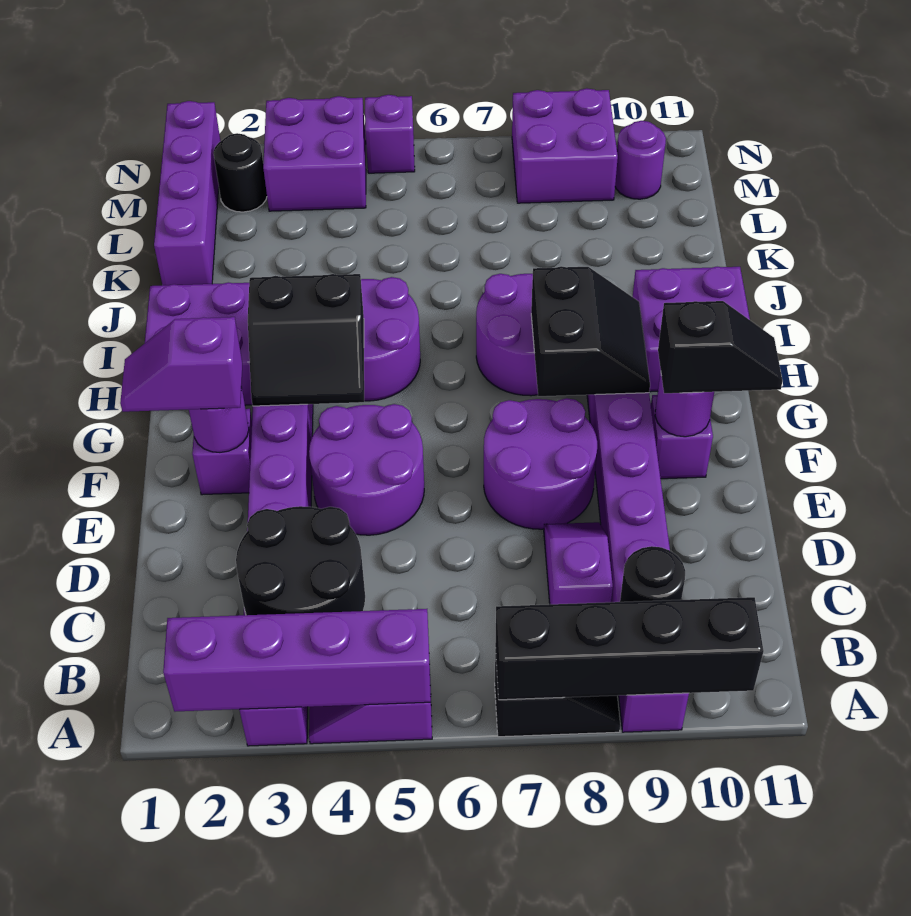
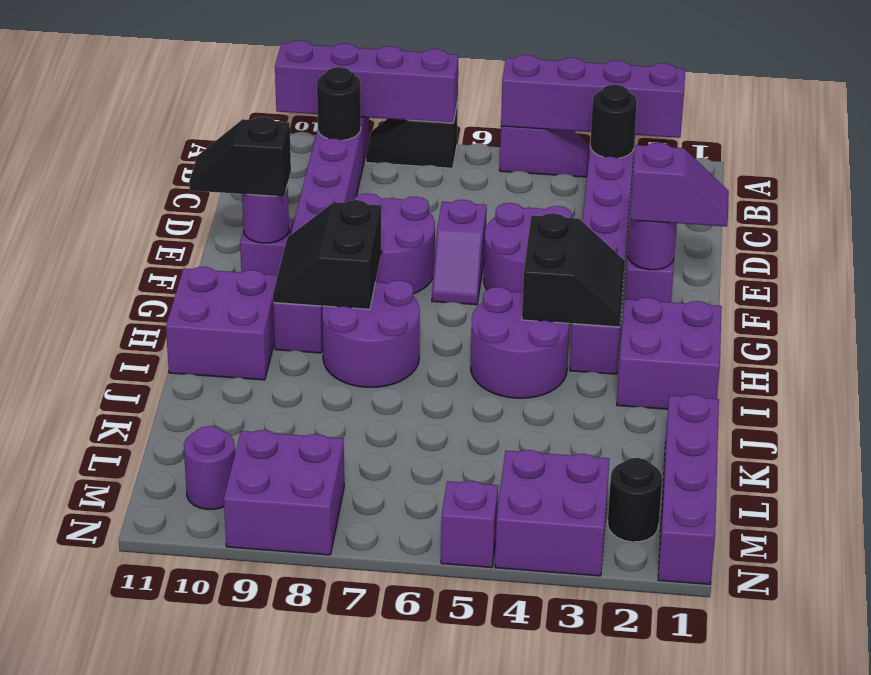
black brick A7:A10 level 2 -> purple brick A7:A10 level 2
black round brick B3:C4 level 2 -> black round brick B3 level 2
purple slope C8:D8 level 1 top C -> purple slope E6:F6 level 1 top E
black slope G3:H4 level 2 top H -> black slope G3:H4 level 2 top 4

